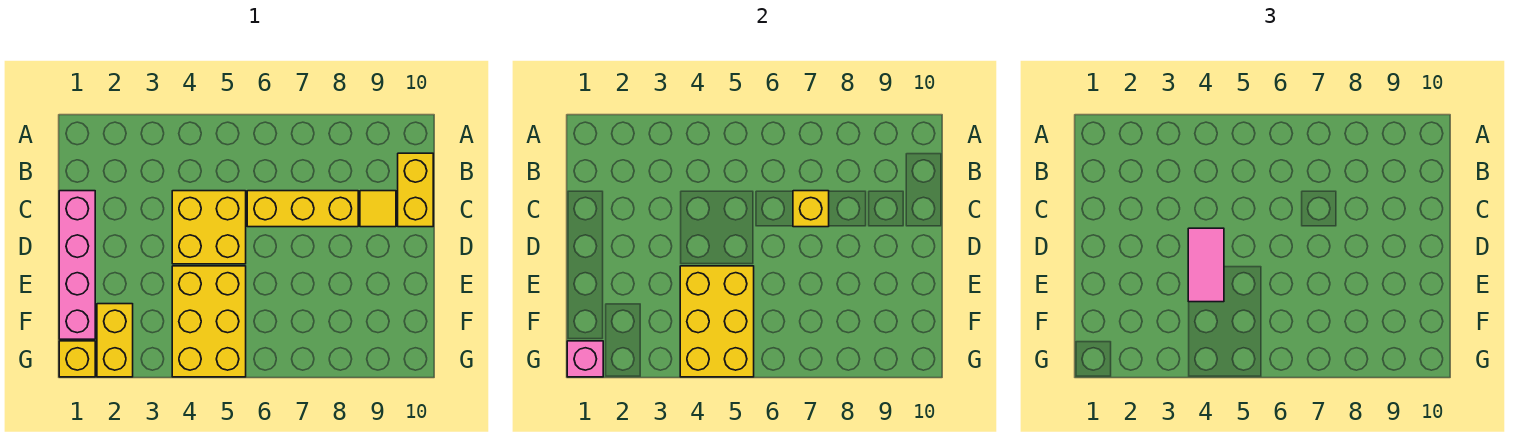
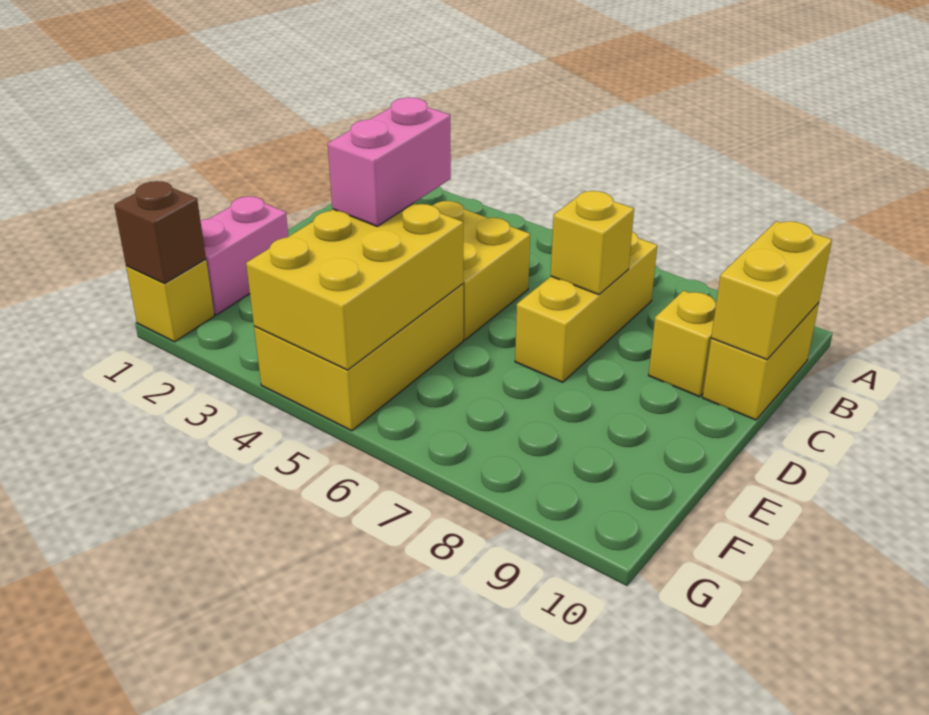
pink brick C1:F1 level 1 -> pink brick E1:F1 level 1
yellow brick C6:C8 level 1 -> yellow brick B7:D7 level 1
yellow tile C9 level 1 -> yellow brick C9 level 1
pink tile D4:E4 level 3 -> pink brick D4:E4 level 3
yellow brick F2:G2 level 1 -> yellow brick B10:C10 level 2
pink brick G1 level 2 -> brown brick G1 level 2

